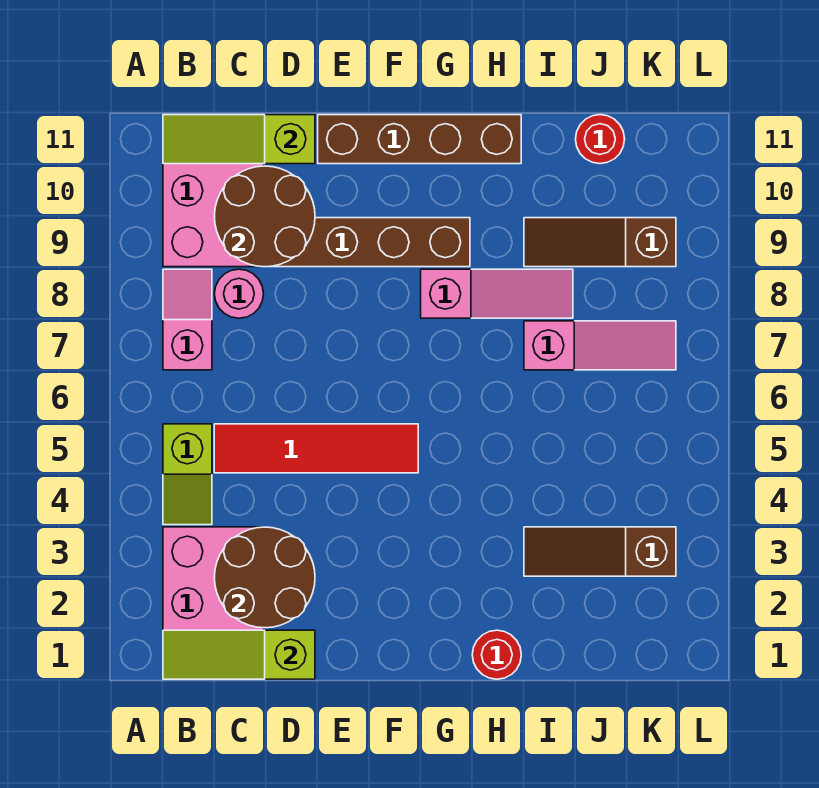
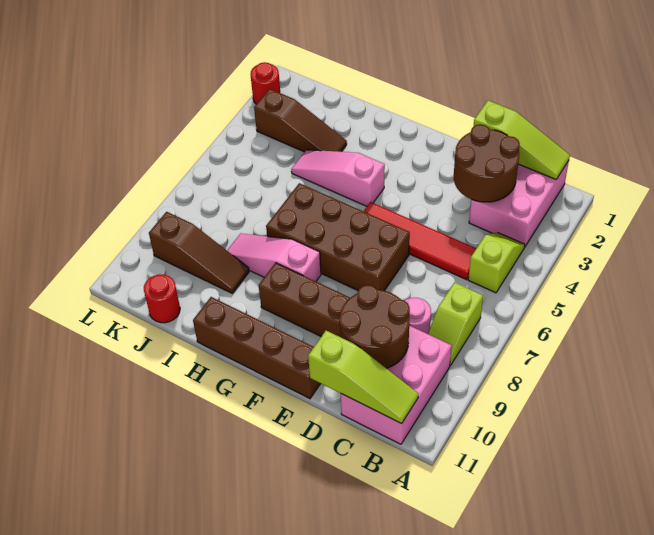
pink slope B7:B8 level 1 top 7 -> lime slope B7:B8 level 1 top 7
none -> brown brick E6:H7 level 1
red round brick H1 level 1 -> red round brick L2 level 1
pink slope I7:K7 level 1 top I -> pink slope G4:I4 level 1 top G

